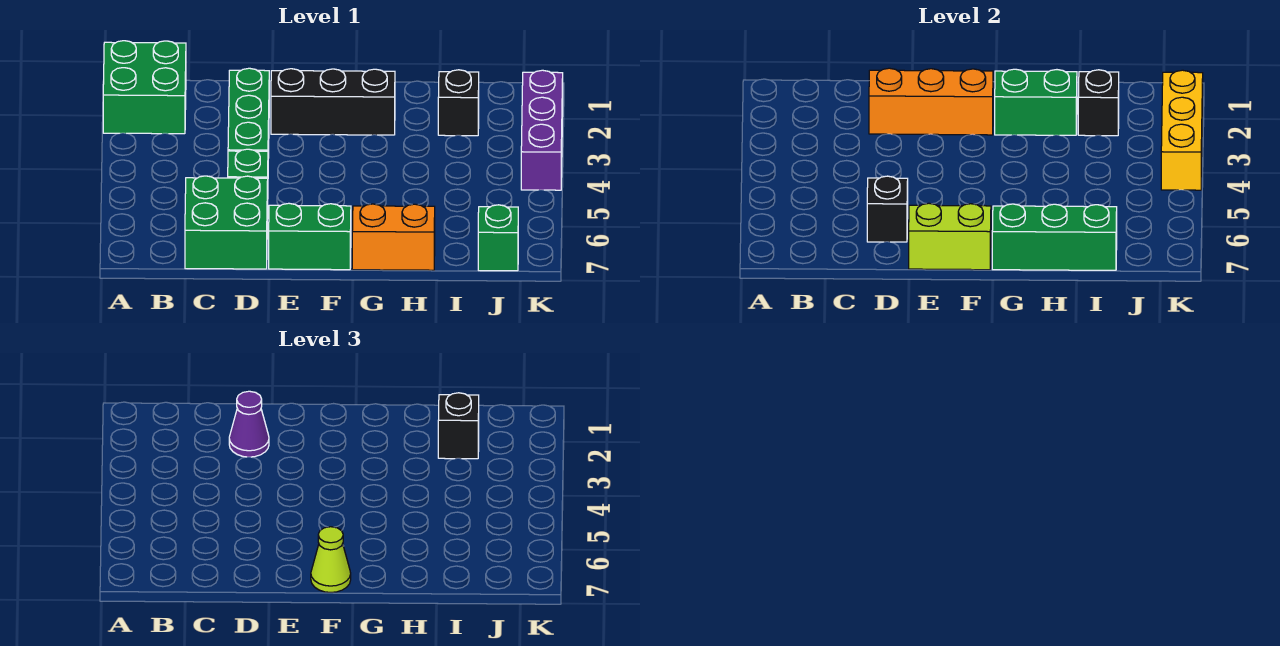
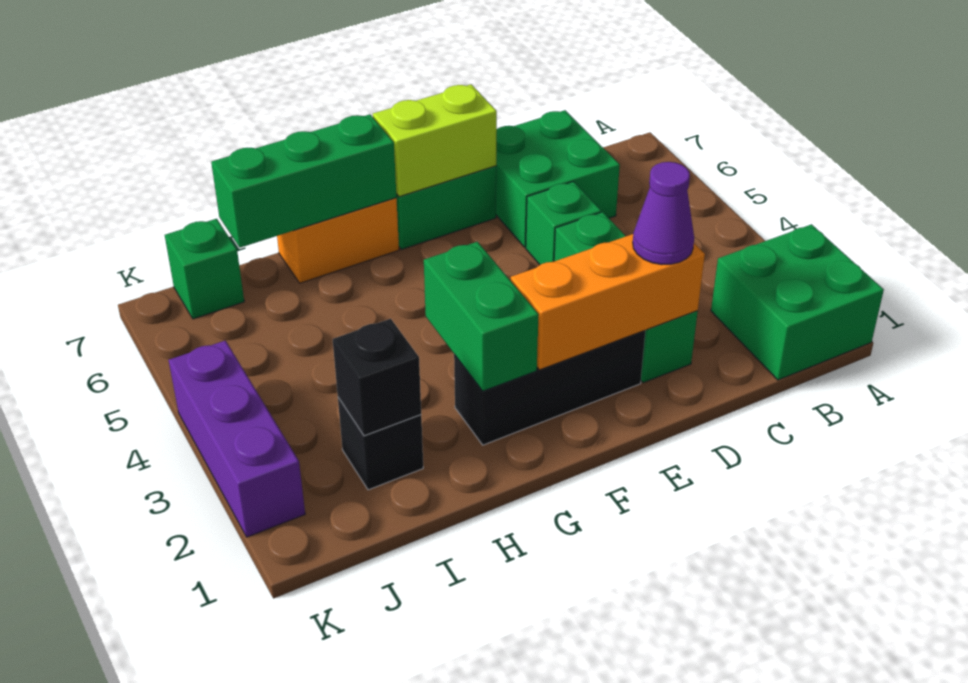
black brick D6 level 2 -> none
lime cone F7 level 3 -> none
green brick G2:H2 level 2 -> green brick G2:G3 level 2
black brick I2 level 3 -> none
yellow brick K2:K4 level 2 -> none

